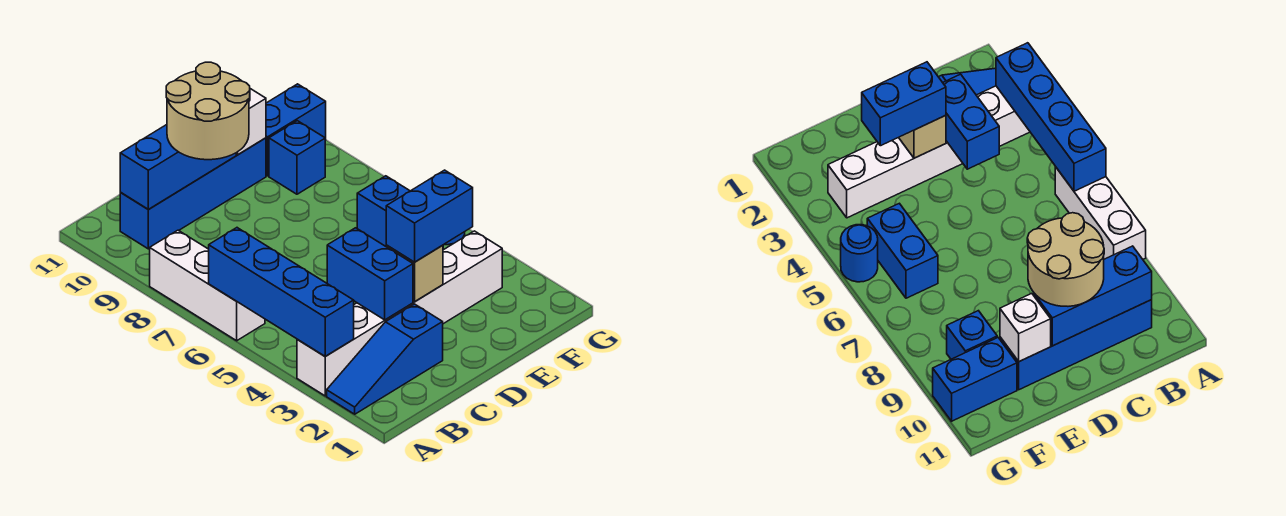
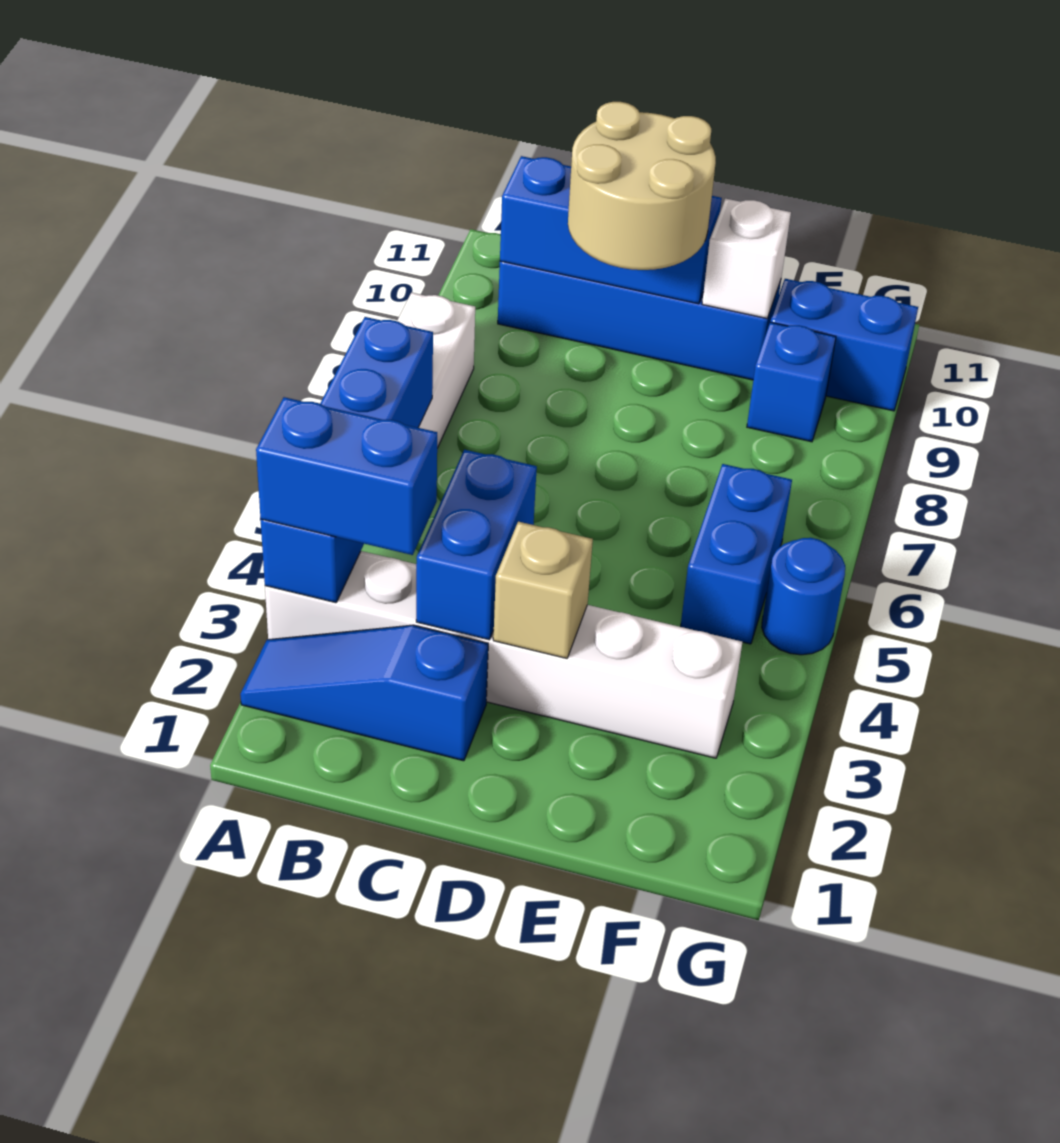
blue brick D3:E3 level 3 -> blue brick A3:B3 level 3

